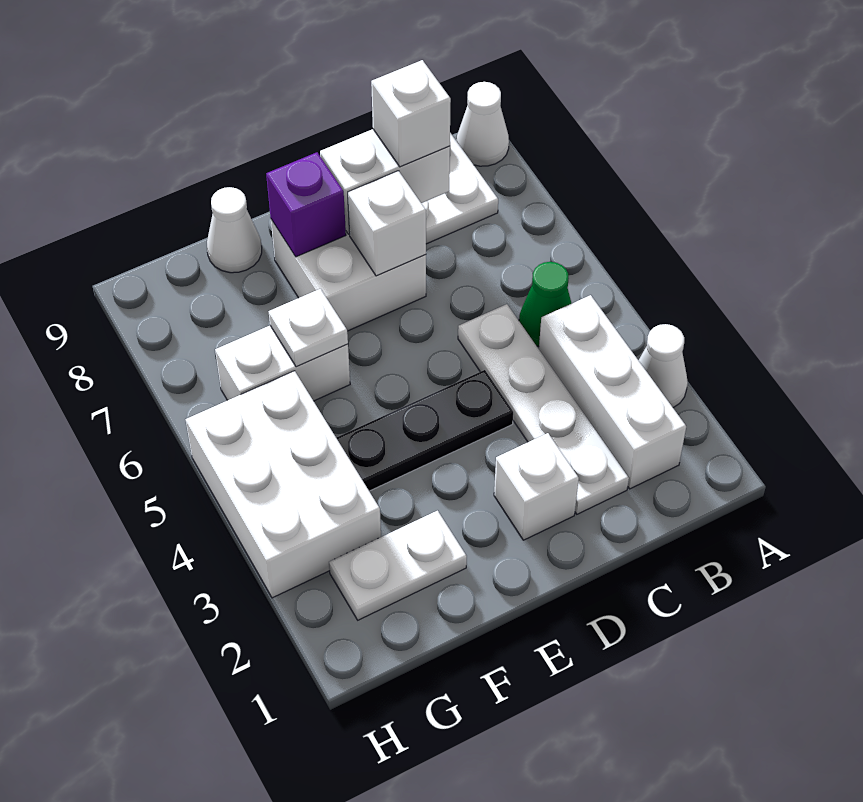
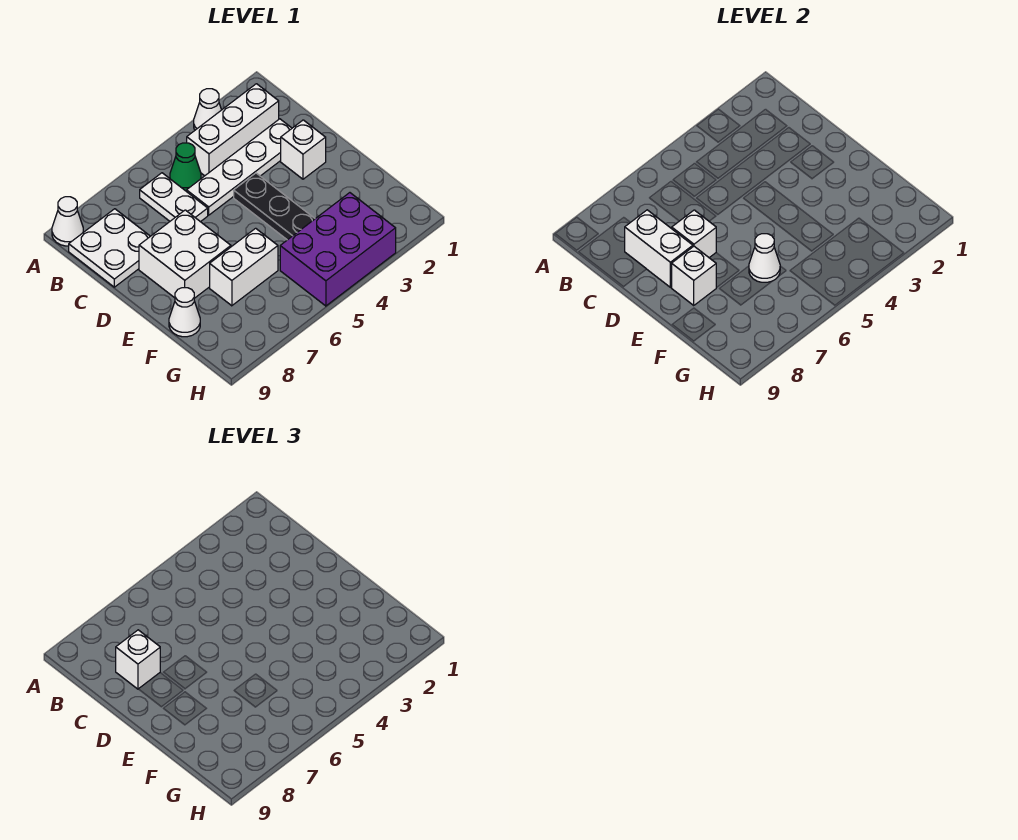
purple brick E8 level 2 -> white brick E8 level 2
white plate F2:G2 level 1 -> white plate B6:C6 level 1
white brick F6:G6 level 1 -> white brick F6:F7 level 1
white plate F6 level 2 -> white cone F6 level 2
white brick G3:H5 level 1 -> purple brick G3:H5 level 1

